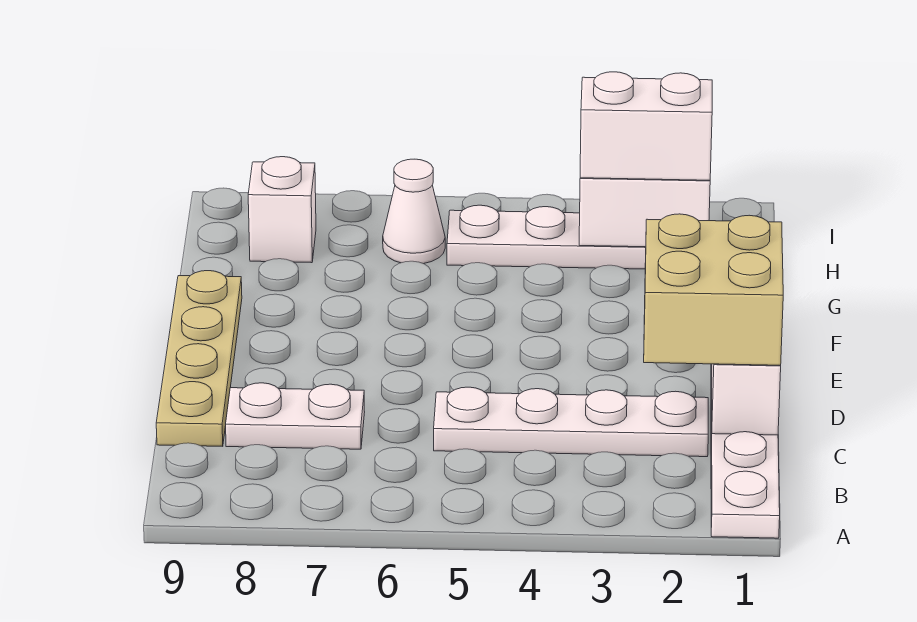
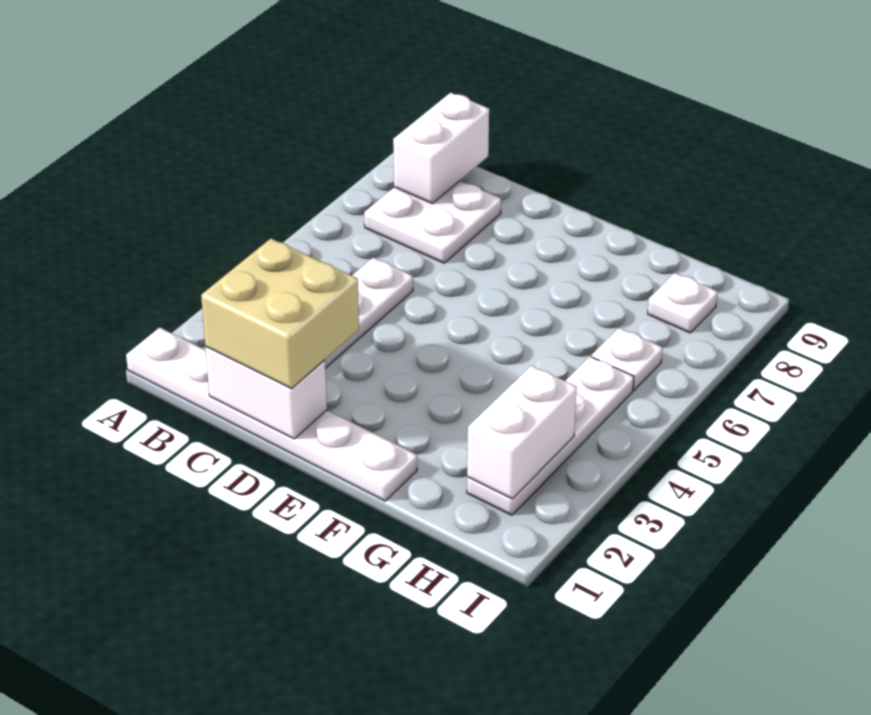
white plate C7:C8 level 1 -> white plate B7:C8 level 1
tan plate C9:F9 level 1 -> none
white brick H2:H3 level 3 -> white brick B8:B9 level 2
white cone H6 level 1 -> white plate H6 level 1
white brick H8 level 1 -> white plate H8 level 1

